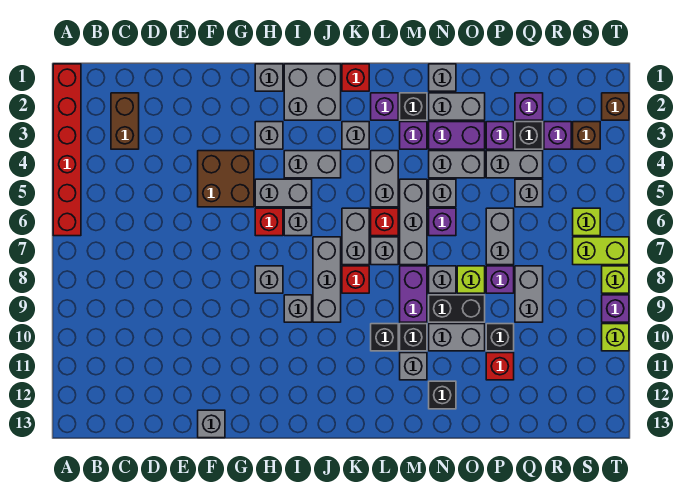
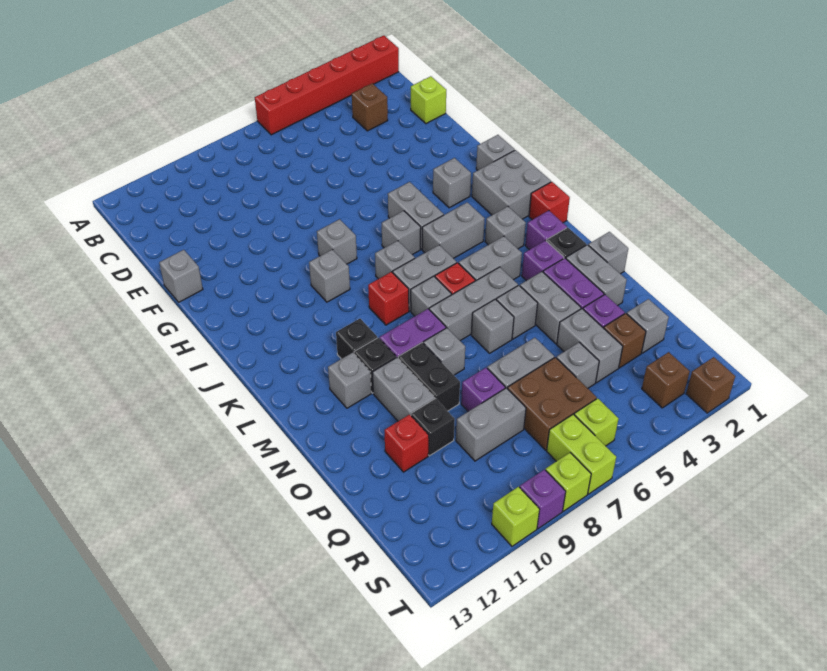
brown brick C2:C3 level 1 -> brown brick C3 level 1
brown brick F4:G5 level 1 -> brown brick Q6:R7 level 1
red brick H6 level 1 -> none
grey brick I4:J4 level 1 -> grey brick J4:J5 level 1
grey brick J7:J9 level 1 -> grey brick J7 level 1
purple brick N6 level 1 -> grey brick N6 level 1
black brick N12 level 1 -> none
lime brick O8 level 1 -> lime brick D1 level 1
purple brick Q2 level 1 -> grey brick Q2 level 1
black brick Q3 level 1 -> brown brick Q3 level 1
purple brick R3 level 1 -> none

